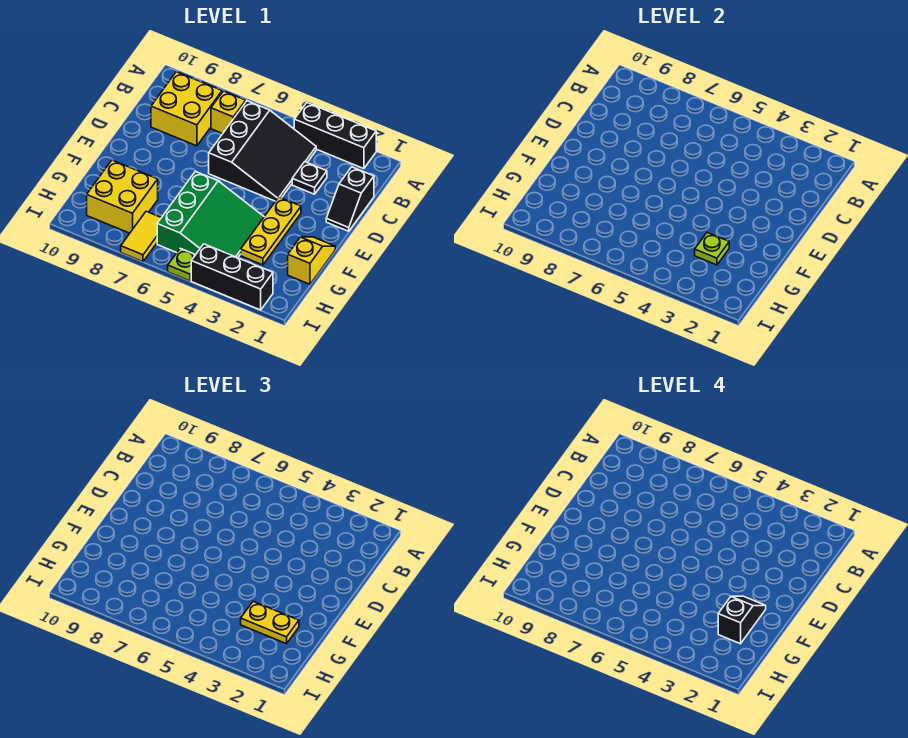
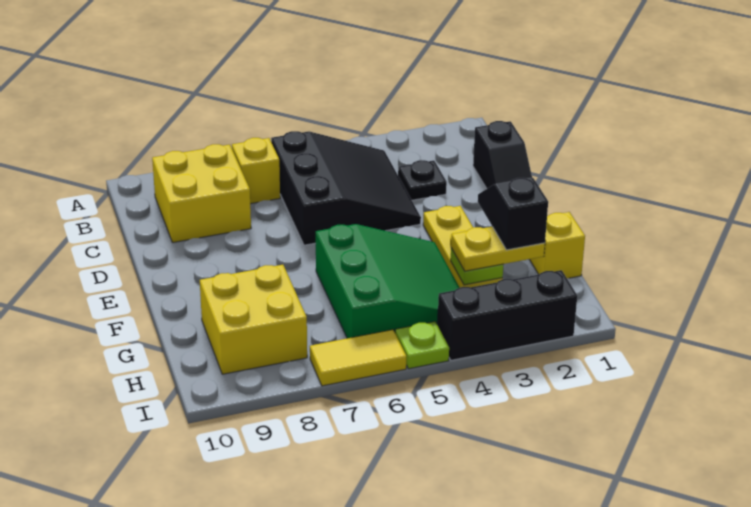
black brick A2:A4 level 1 -> none
yellow tile H7:I7 level 1 -> yellow tile I6:I7 level 1

